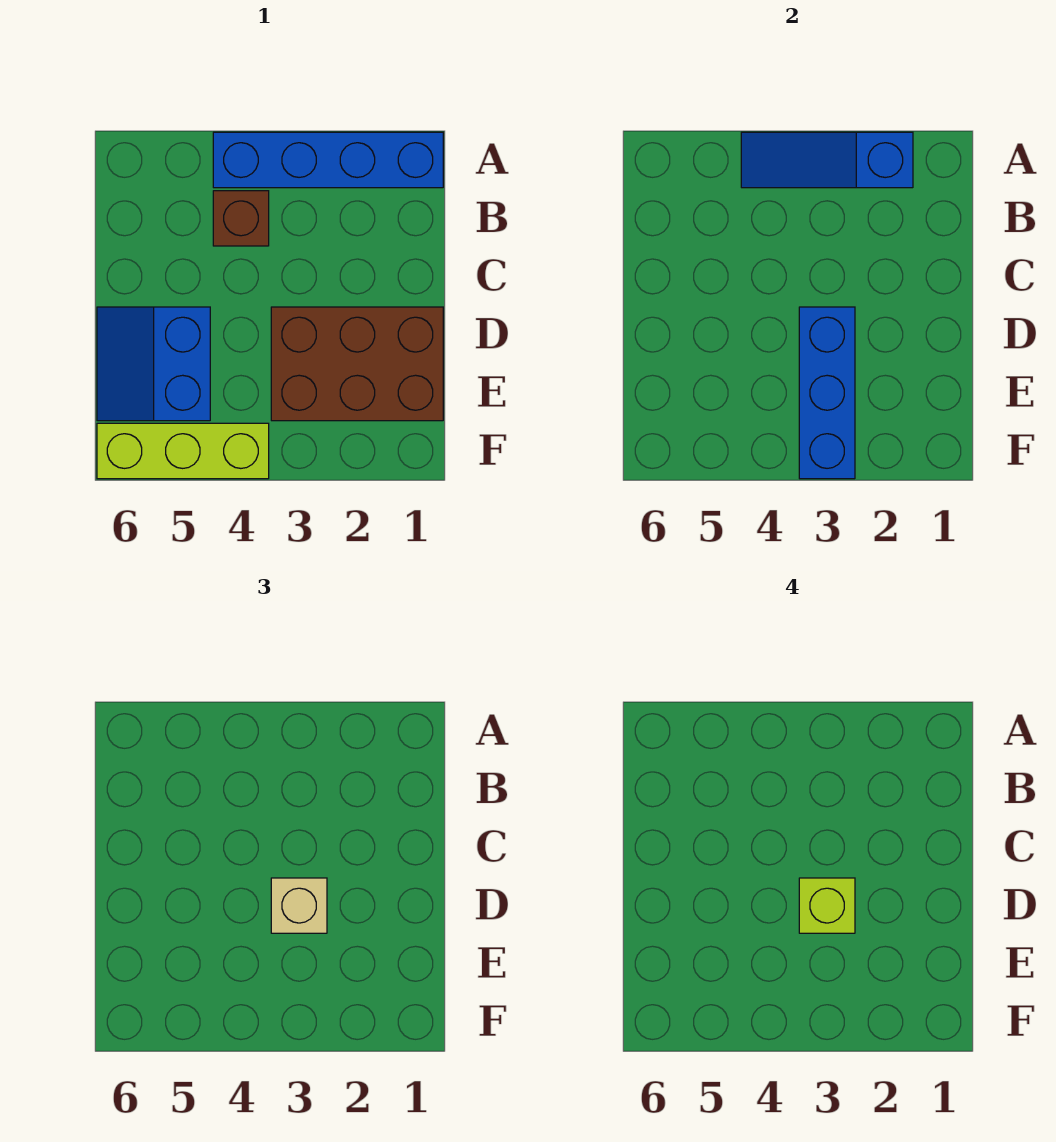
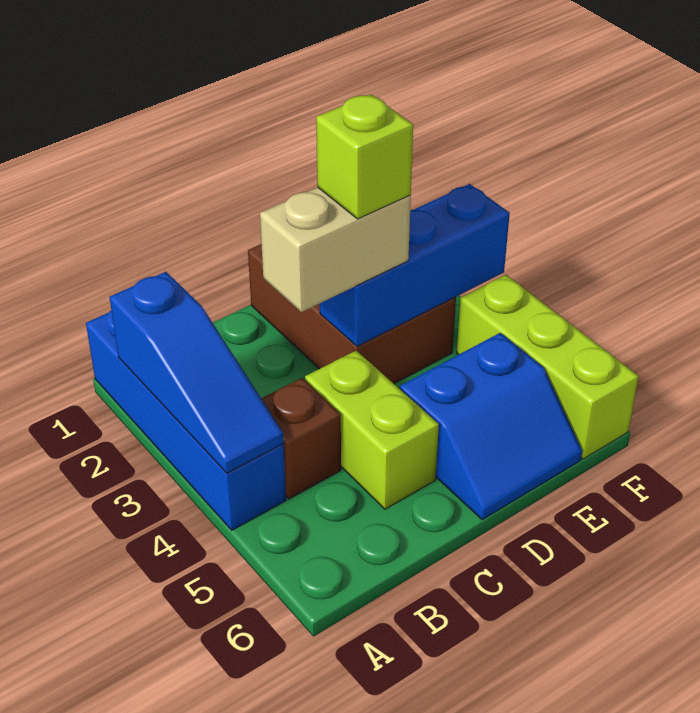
none -> lime brick C4:C5 level 1
tan brick D3 level 3 -> tan brick C3:D3 level 3

